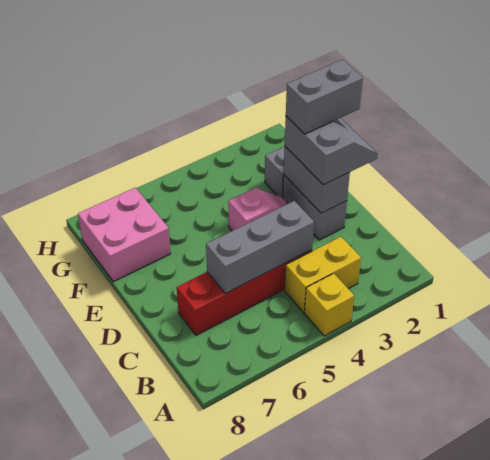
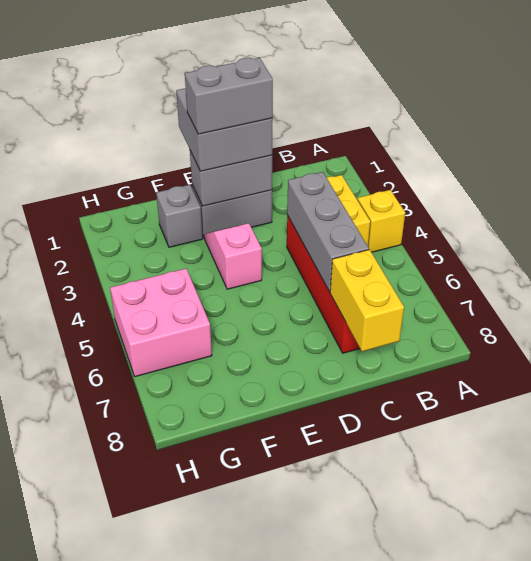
none -> yellow brick C7:C8 level 2
grey slope D1:E2 level 3 top 2 -> grey brick D1:E2 level 3
grey brick E1:E2 level 4 -> grey brick D2:E2 level 4
pink brick F7:G8 level 1 -> pink brick G5:H6 level 1

